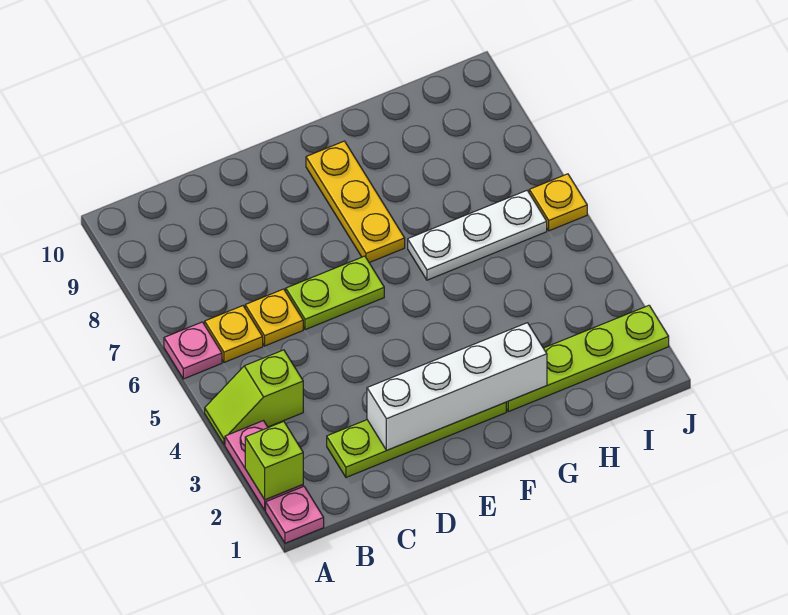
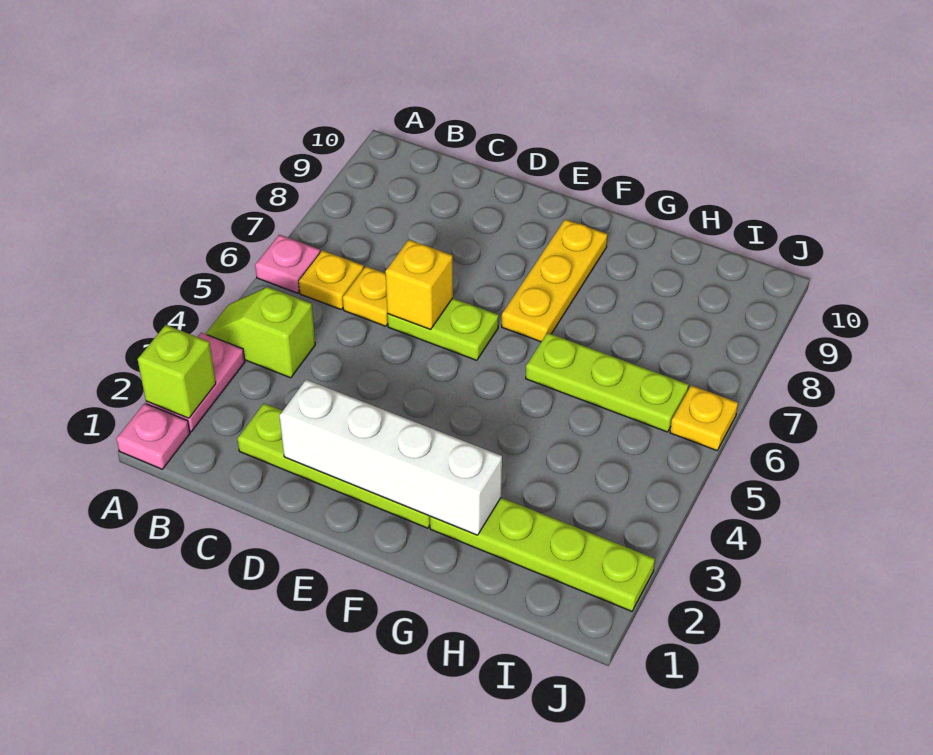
none -> yellow brick D6 level 2
white plate G6:I6 level 1 -> lime plate G6:I6 level 1

